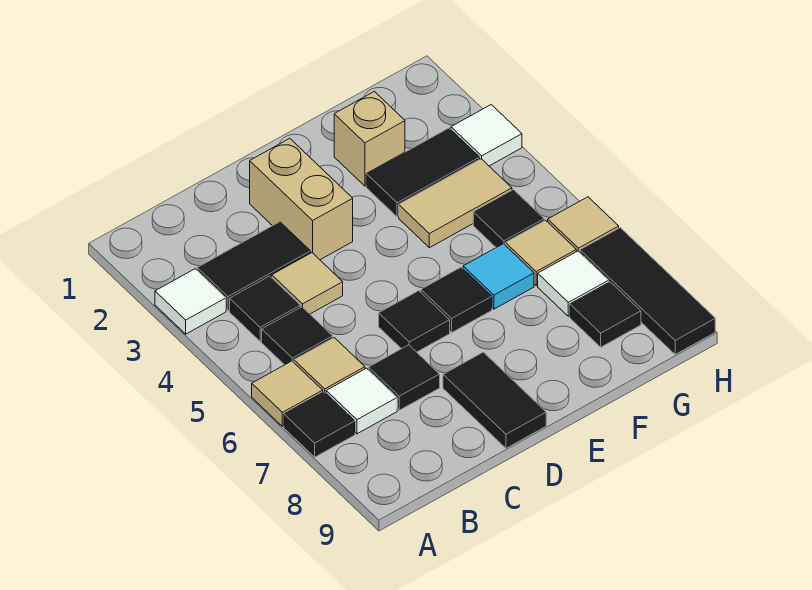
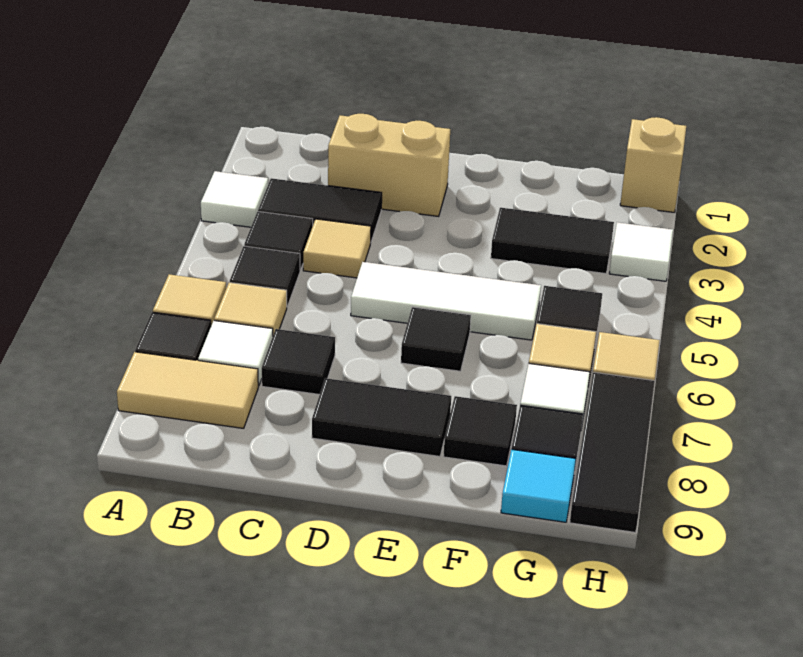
tan brick D2:D3 level 1 -> tan brick C2:D2 level 1
none -> white tile D5:F5 level 1
black tile D6 level 1 -> black tile F8 level 1
black tile D8:D9 level 1 -> black tile D8:E8 level 1
tan brick F2 level 1 -> tan brick H1 level 1
tan tile F4:G4 level 1 -> tan tile A8:B8 level 1
cyan tile F6 level 1 -> cyan tile G9 level 1

